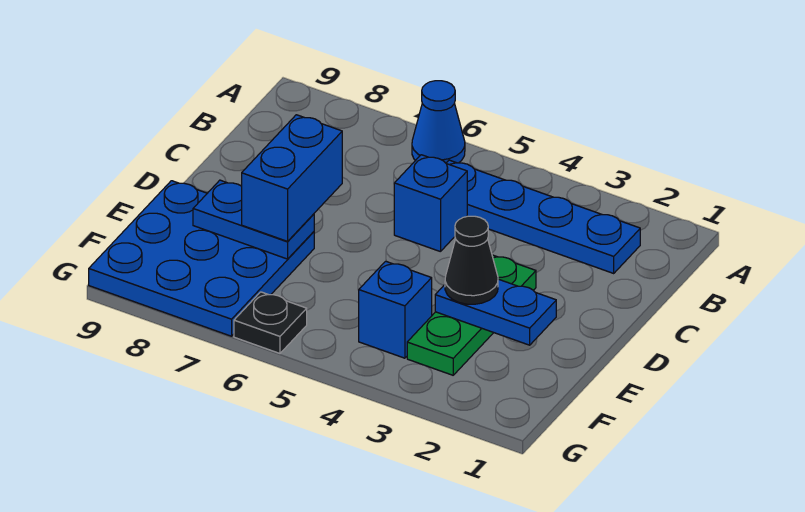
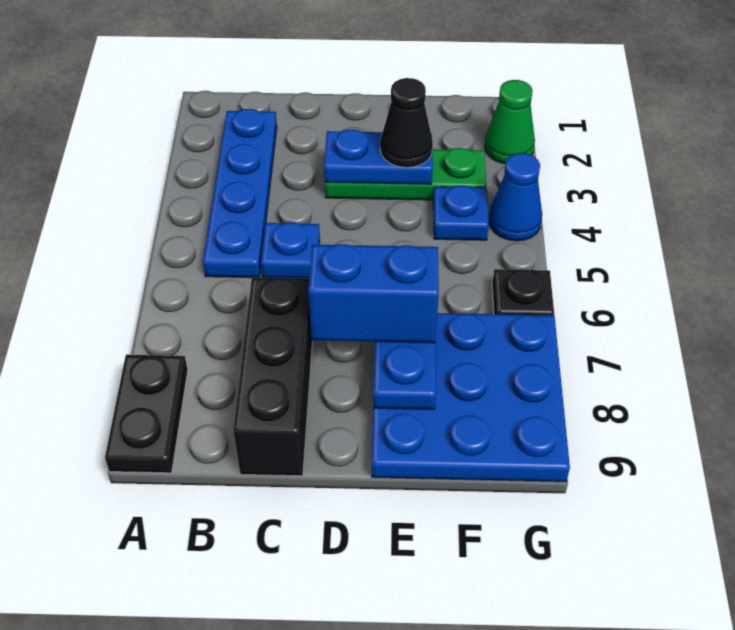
blue cone A6 level 1 -> blue cone G4 level 1
none -> black plate A8:A9 level 1
blue brick C5 level 1 -> blue plate C5 level 1
none -> black brick C7:C9 level 1
blue plate E2:E3 level 2 -> blue plate D3:E3 level 2
blue brick F4 level 1 -> blue plate F4 level 1
none -> green cone G2 level 1

